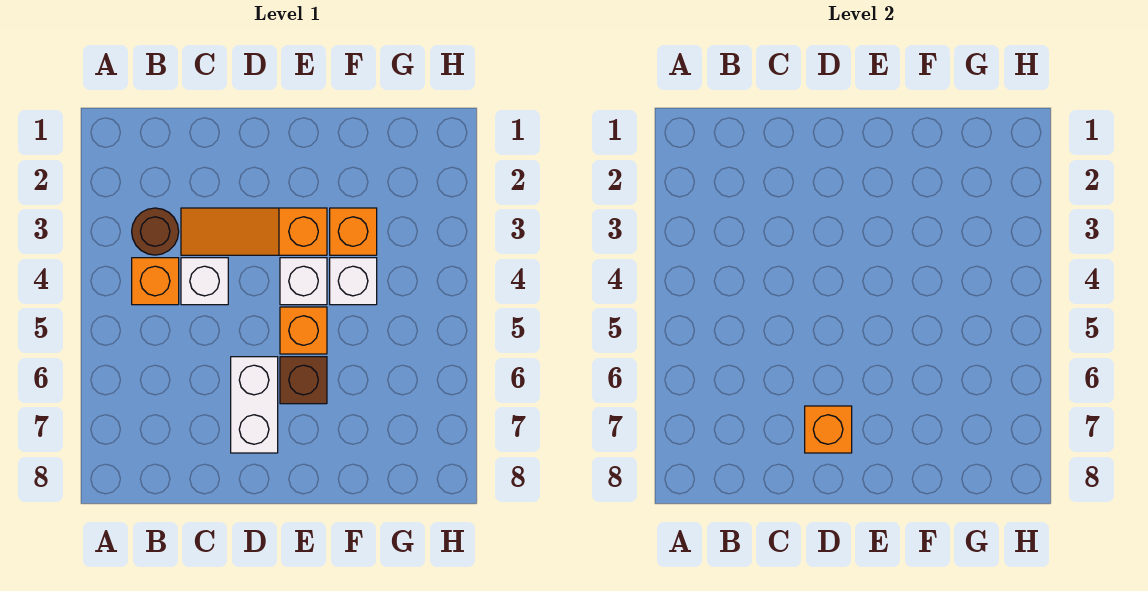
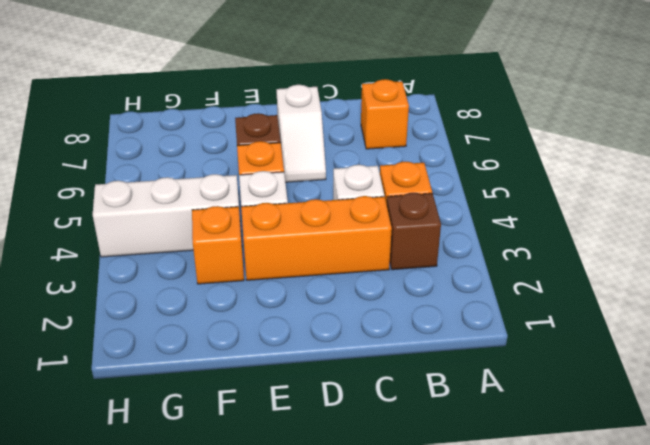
brown round brick B3 level 1 -> brown brick B3 level 1
orange slope C3:E3 level 1 top E -> orange brick C3:E3 level 1
white brick D6:D7 level 1 -> white slope D6:D7 level 1 top 7
orange brick D7 level 2 -> orange brick B7 level 1
white brick F4 level 1 -> white brick F4:H4 level 1

